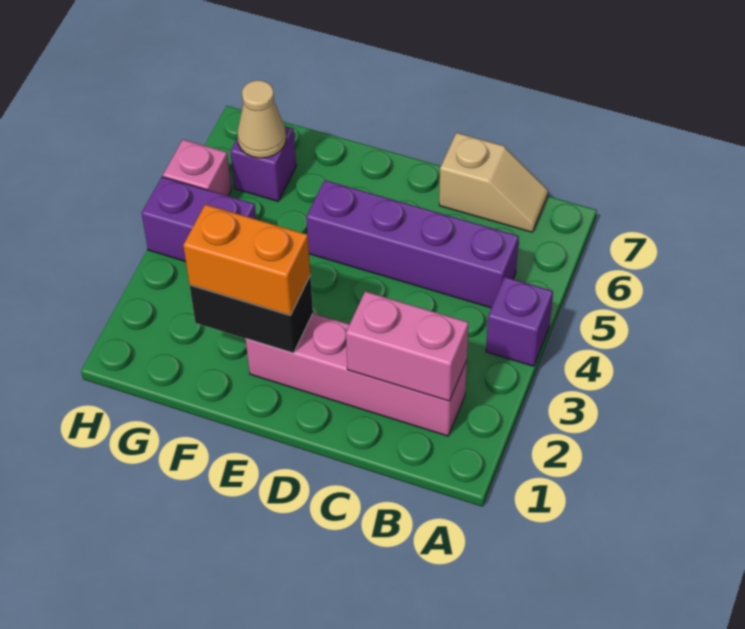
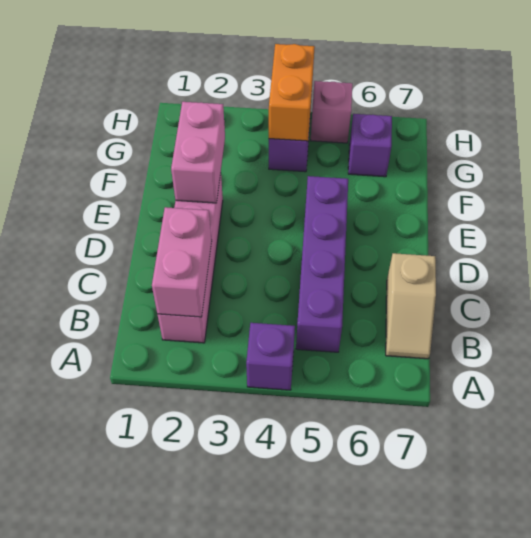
black brick E2:F2 level 2 -> pink brick E2:F2 level 2
orange brick E2:F2 level 3 -> orange brick G4:H4 level 2
tan cone G6 level 2 -> none

